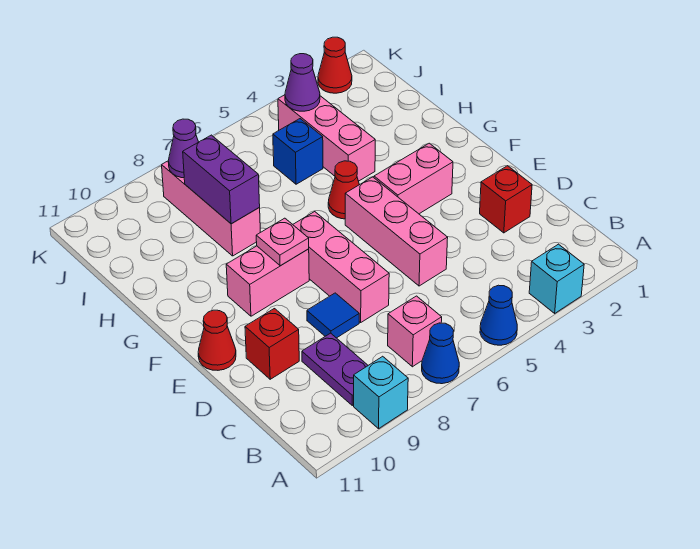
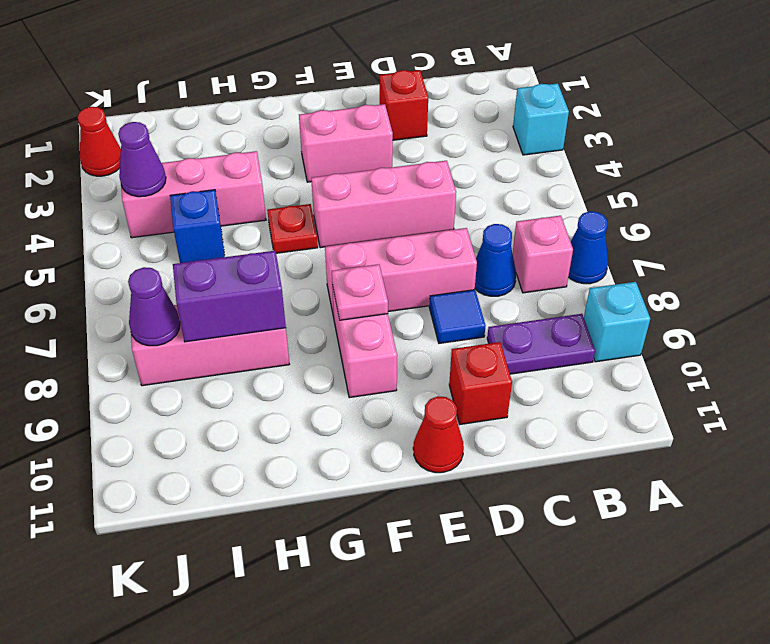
blue cone A5 level 1 -> blue cone C7 level 1
pink brick F3:F4 level 1 -> pink brick E3:F3 level 1
red cone G5 level 1 -> red plate G5 level 1

